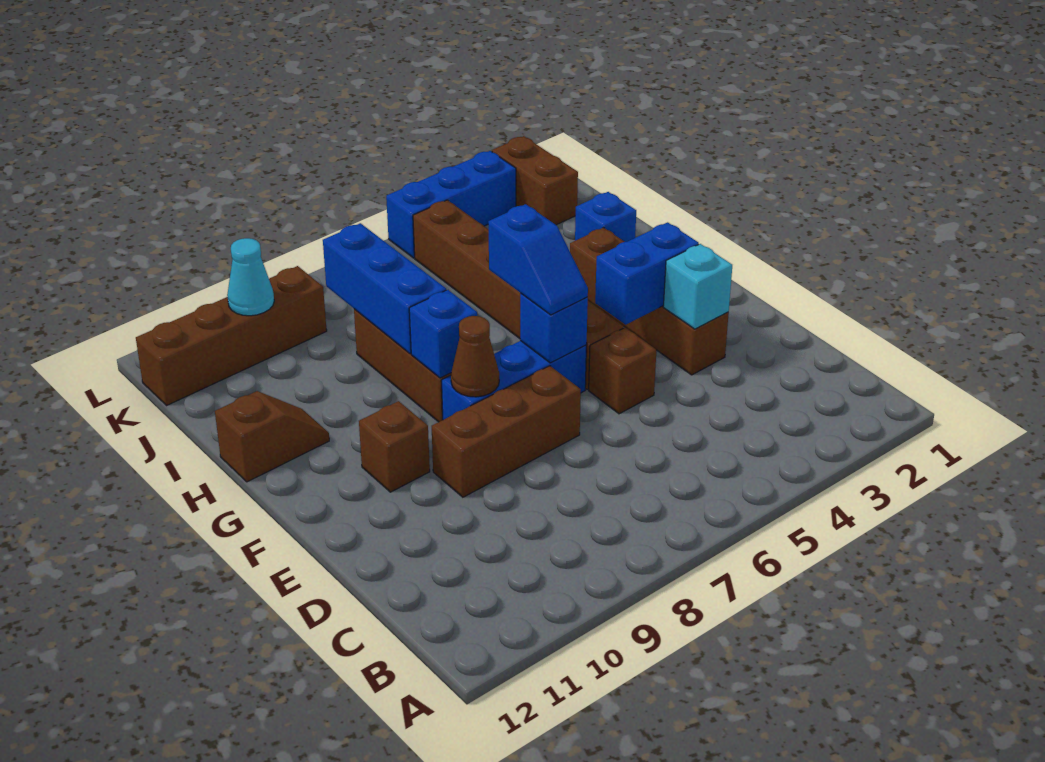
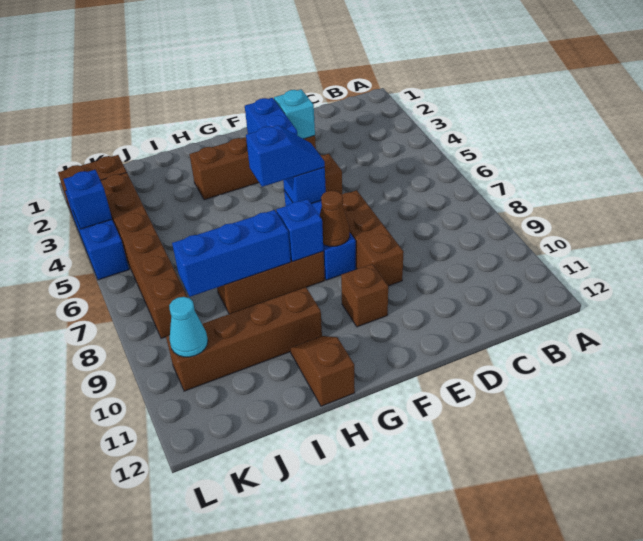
brown brick F5:K5 level 1 -> brown brick K3:K8 level 1
blue brick I2 level 1 -> blue brick L4 level 2
brown brick K9:K12 level 1 -> brown brick H10:K10 level 1

